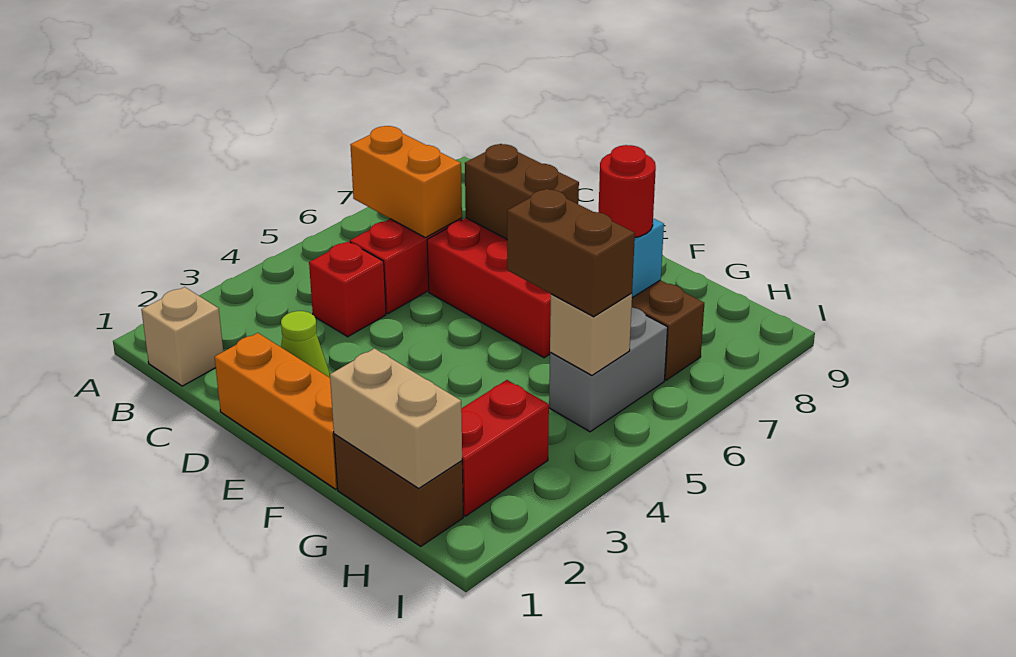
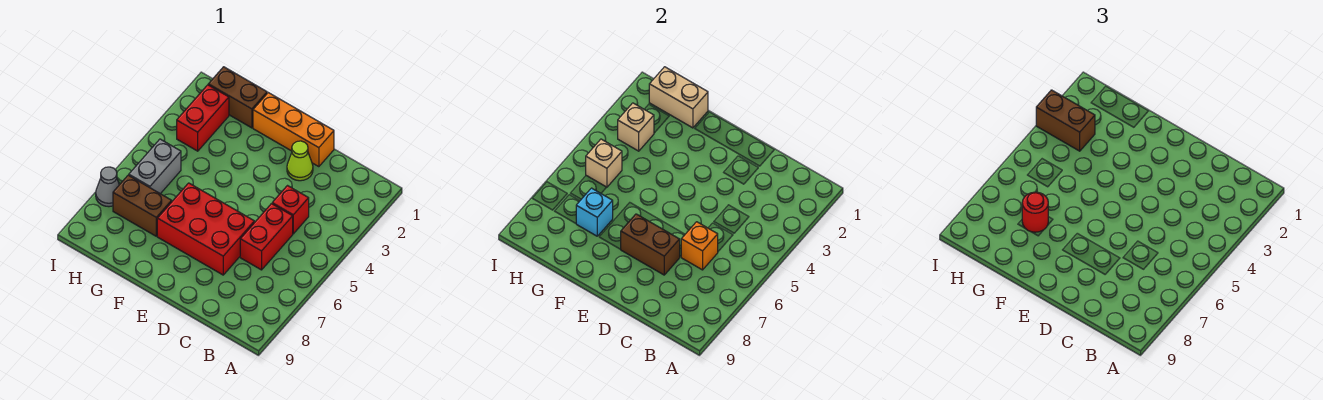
tan brick B1 level 1 -> tan brick H3 level 2
orange brick B6:C6 level 2 -> orange brick C6 level 2
brown brick G5:H5 level 3 -> brown brick H3:I3 level 3
none -> grey cone I7 level 1

